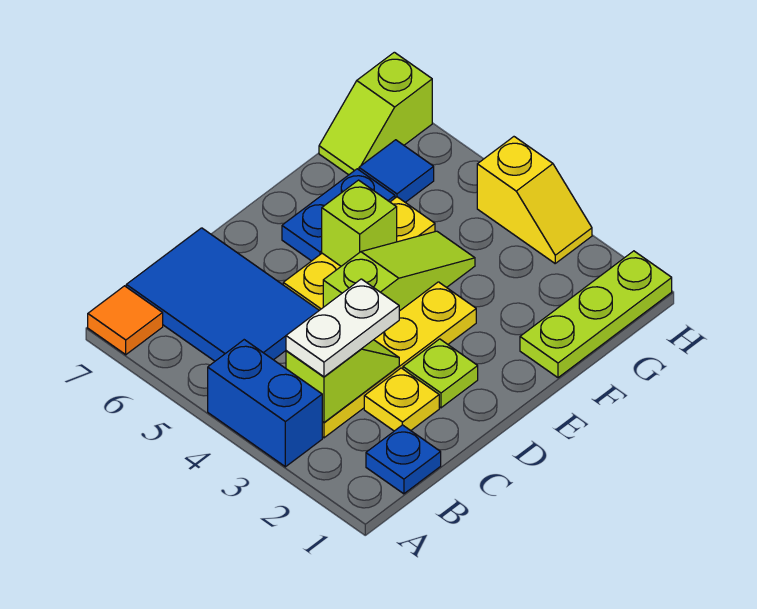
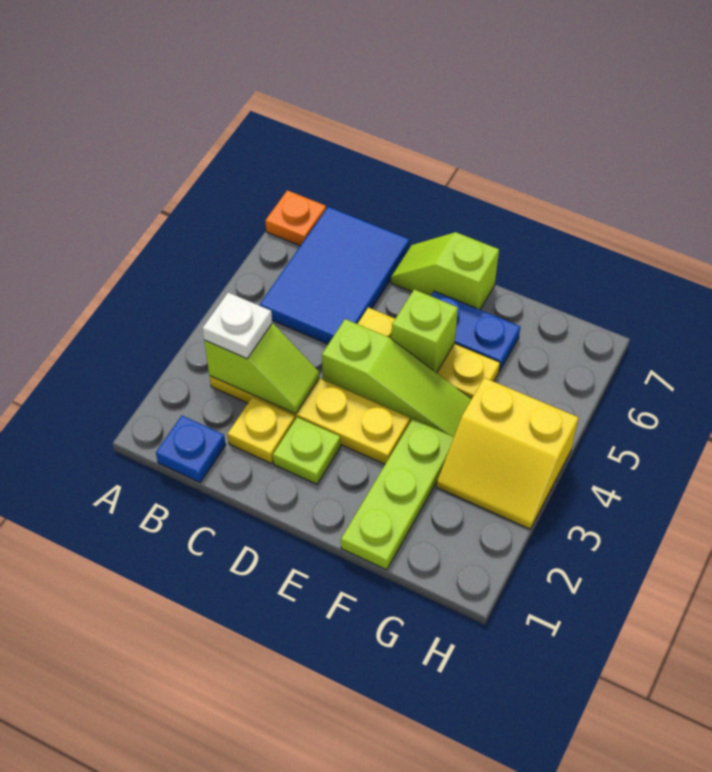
blue brick A3:A4 level 1 -> none
orange tile A7 level 1 -> orange plate A7 level 1
white plate B3:C3 level 3 -> white plate B3 level 3
lime plate F1:H1 level 1 -> lime plate F1:F3 level 1
blue tile G6 level 1 -> none
lime slope G7:H7 level 1 top H -> lime slope D7:E7 level 1 top E
yellow slope H3:H4 level 1 top 4 -> yellow slope G3:H4 level 1 top 4

